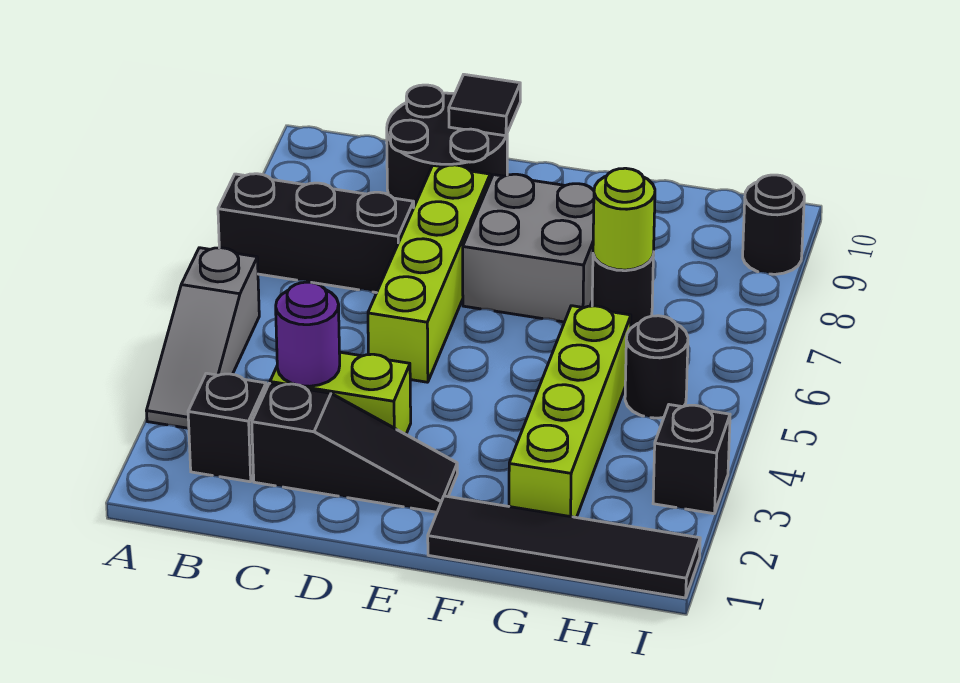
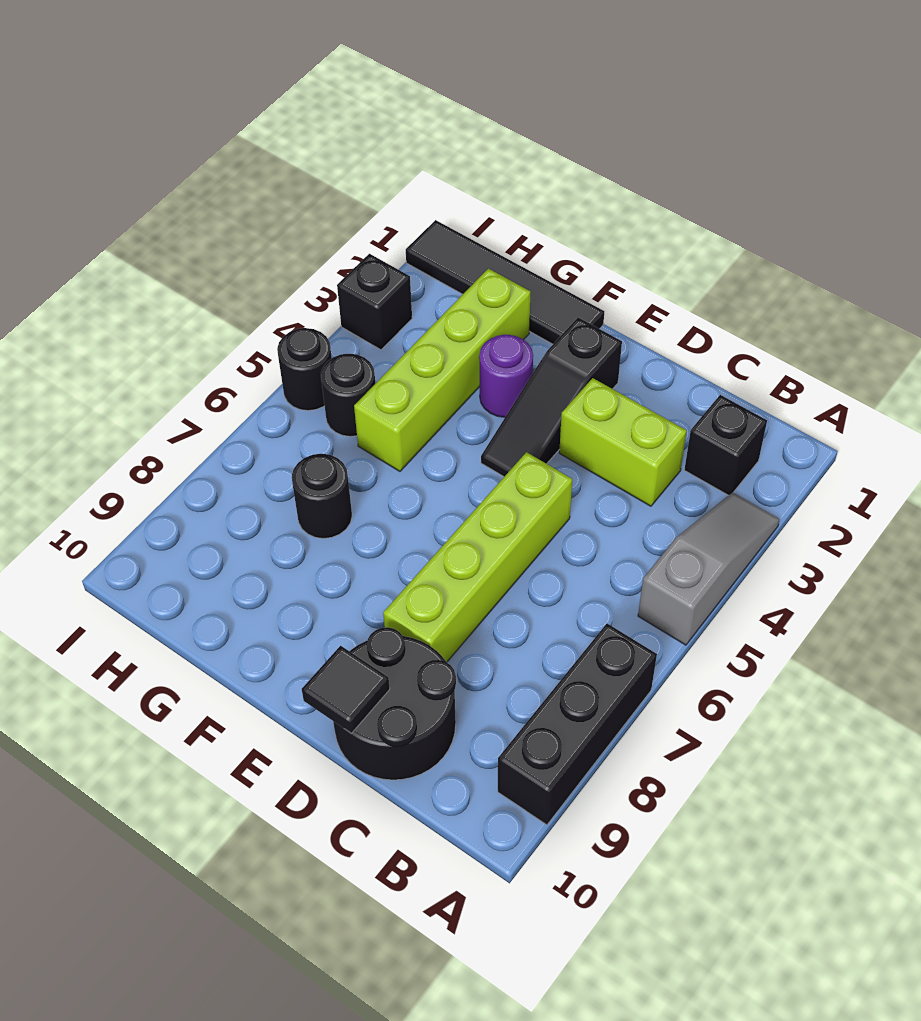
black brick A7:C7 level 1 -> black brick A7:A9 level 1
black slope C2:E2 level 1 top C -> black slope E2:E4 level 1 top 2
purple round brick C3 level 2 -> purple round brick F3 level 1
grey brick E7:F8 level 1 -> none
lime round brick G7 level 2 -> none
black round brick I9 level 1 -> black round brick I5 level 1

